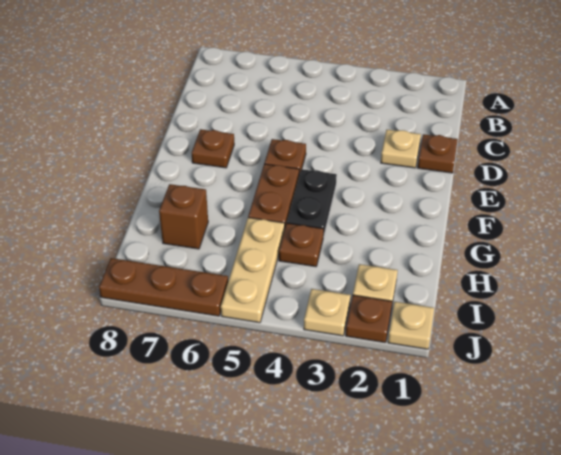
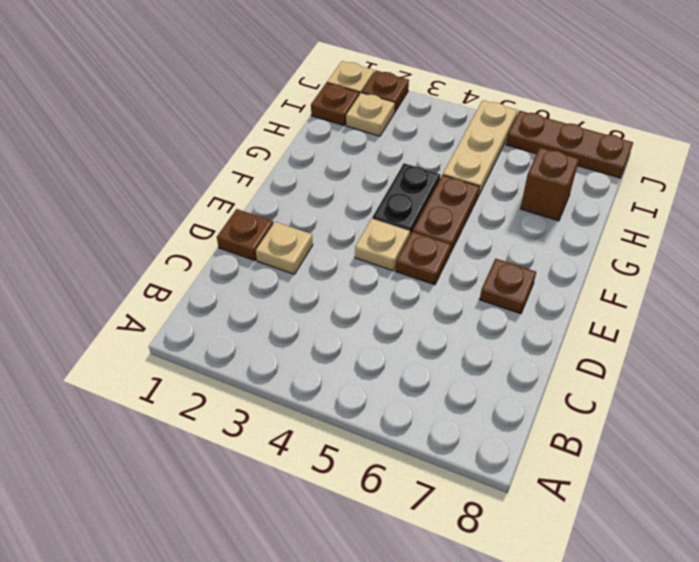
brown plate H4 level 1 -> brown plate I1 level 1
tan plate J3 level 1 -> tan plate E4 level 1

